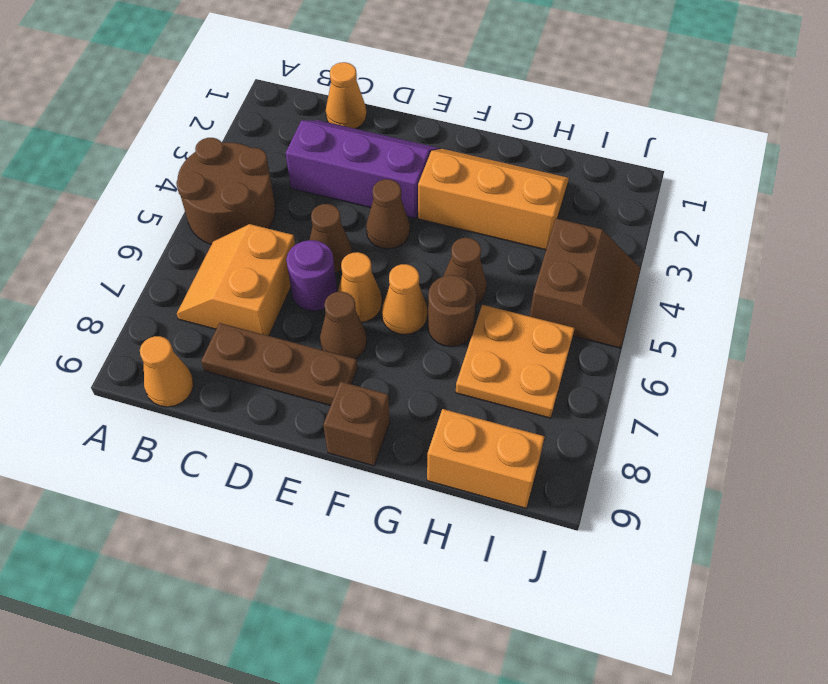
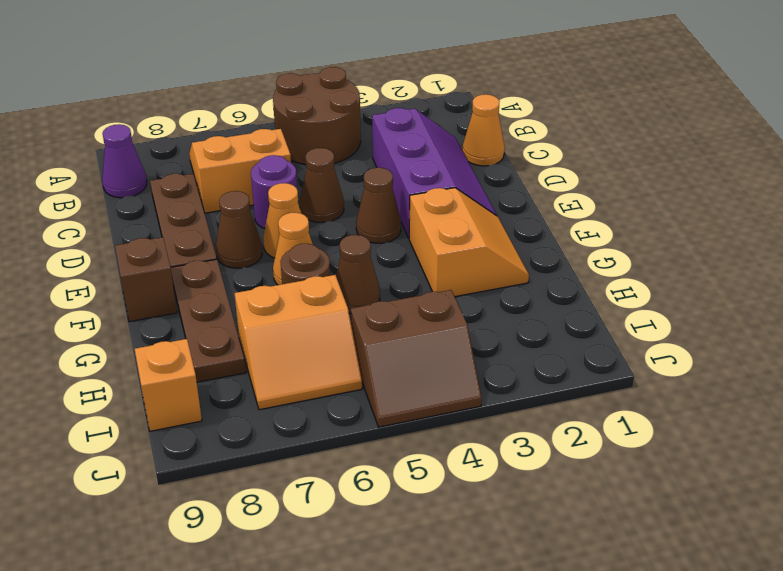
orange cone B9 level 1 -> purple cone B9 level 1
orange slope F2:H3 level 1 top 3 -> orange slope F2:G3 level 1 top 3
none -> brown plate F8:H8 level 1
orange plate H6:I7 level 1 -> orange slope H6:I7 level 1 top H
orange brick H9:I9 level 1 -> orange brick I9 level 1

